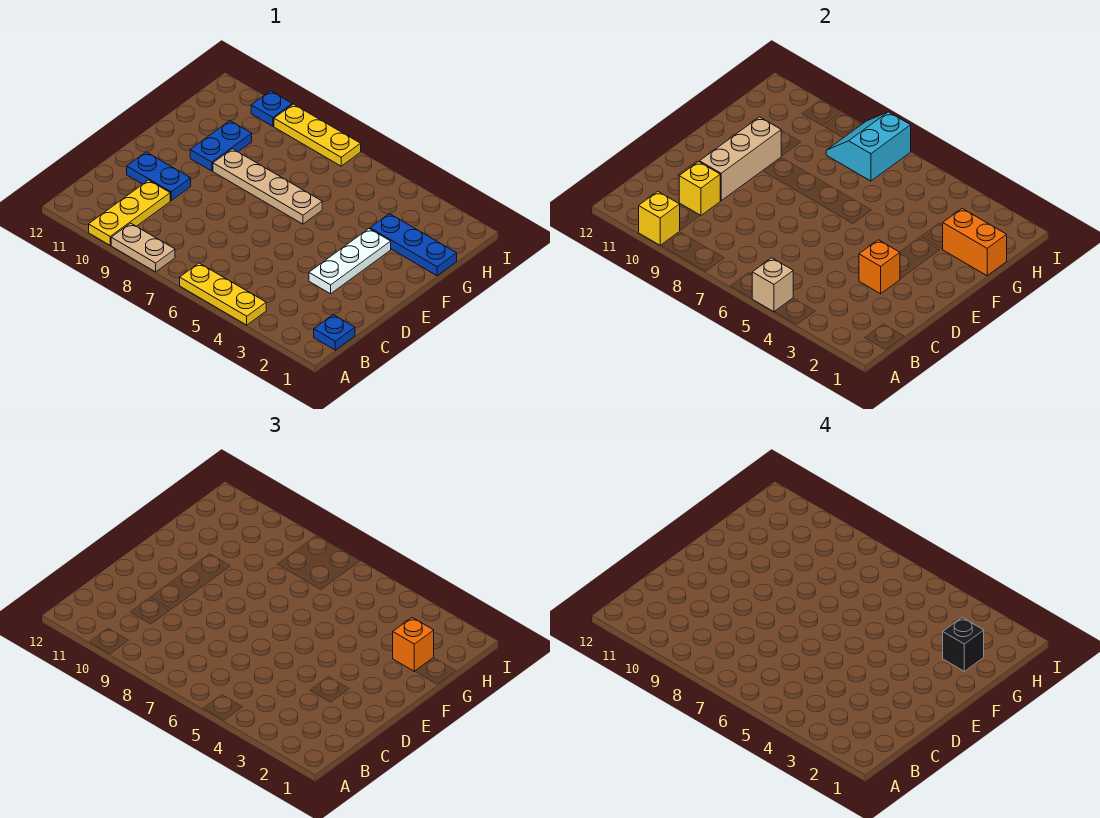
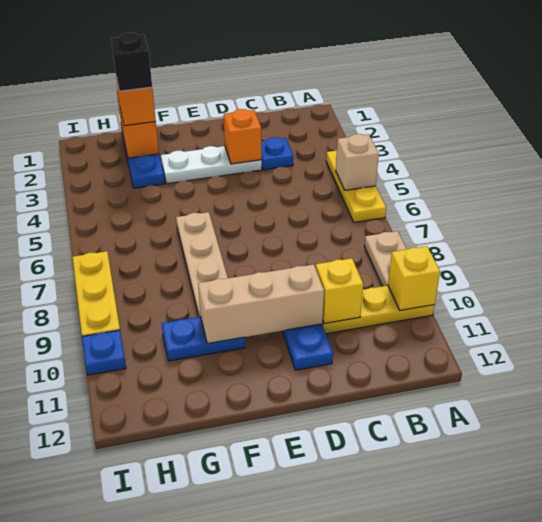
blue plate B1 level 1 -> blue plate C3 level 1
cyan slope H7:I8 level 2 top 7 -> none

